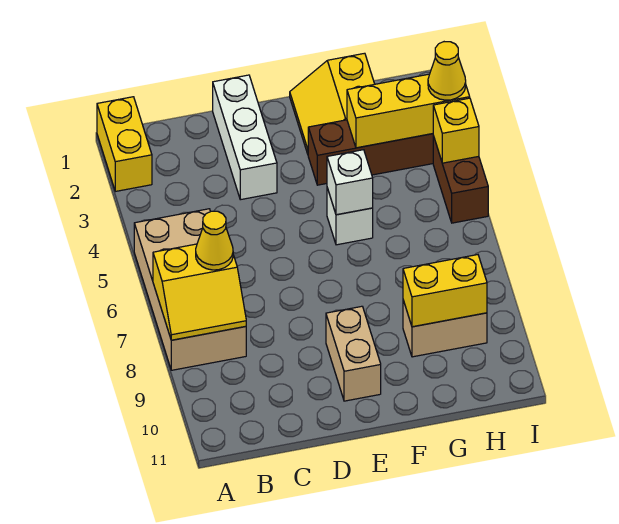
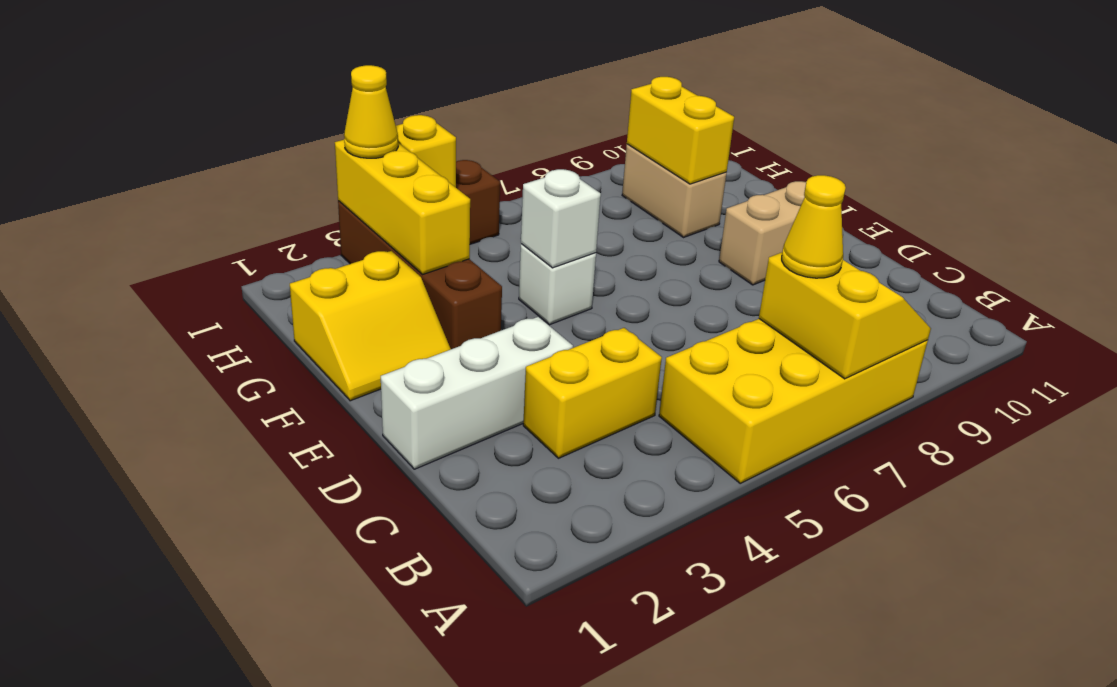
yellow brick A1:A2 level 1 -> yellow brick C3:C4 level 1
tan brick A5:B8 level 1 -> yellow brick A5:B8 level 1

